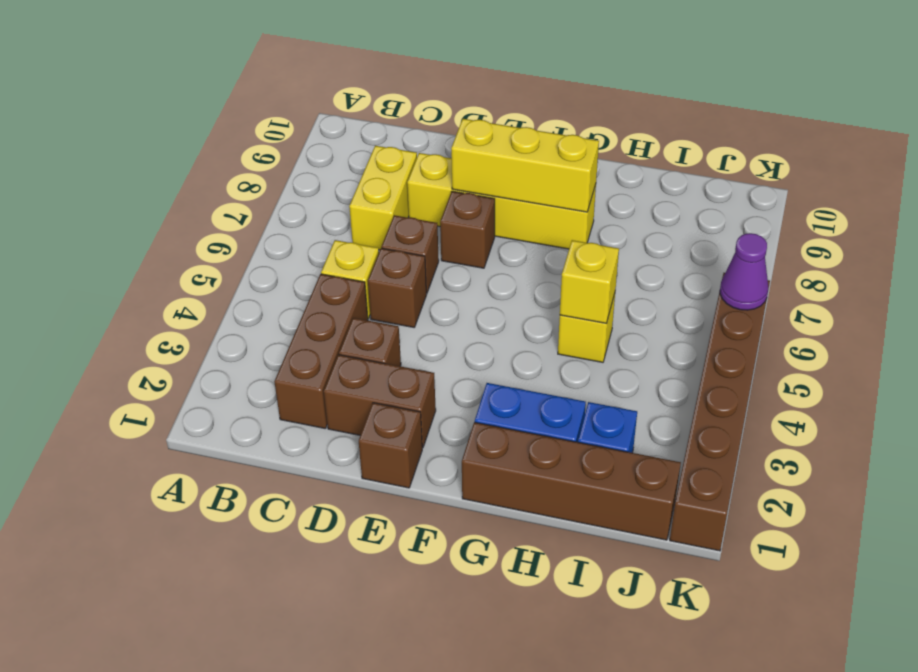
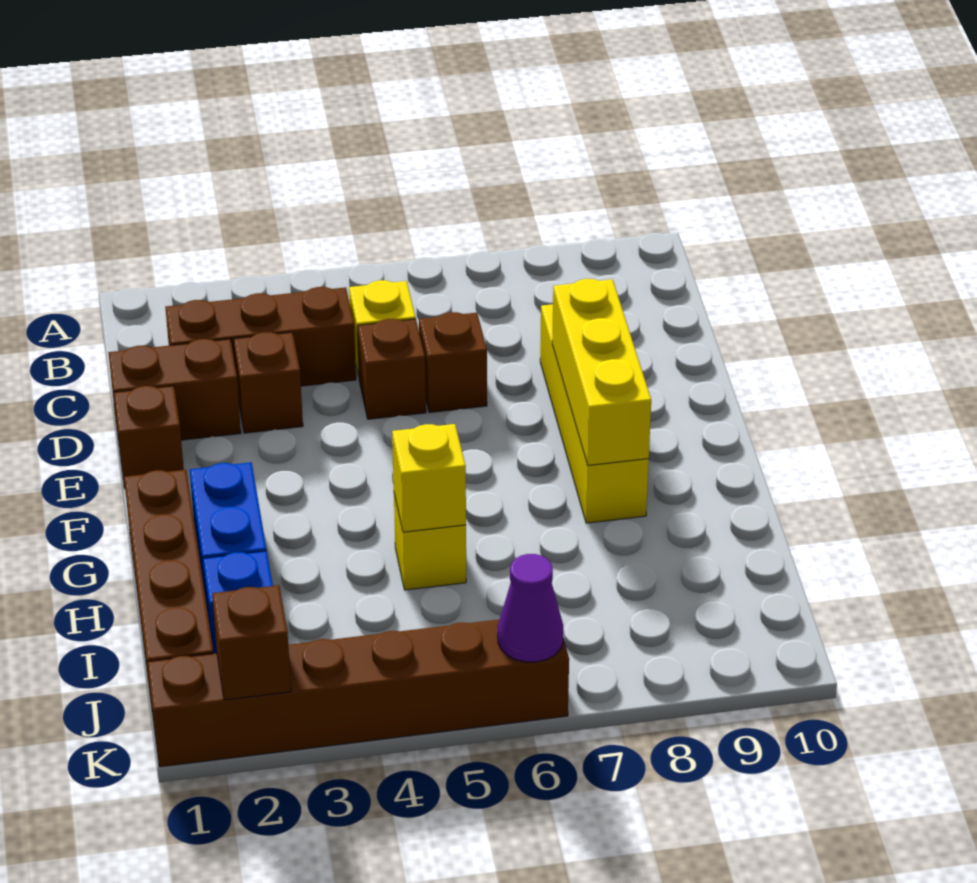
yellow brick C7:C8 level 1 -> none
brown brick D2:E2 level 1 -> brown brick D1:D2 level 1
brown brick E7 level 1 -> brown brick K2 level 2

